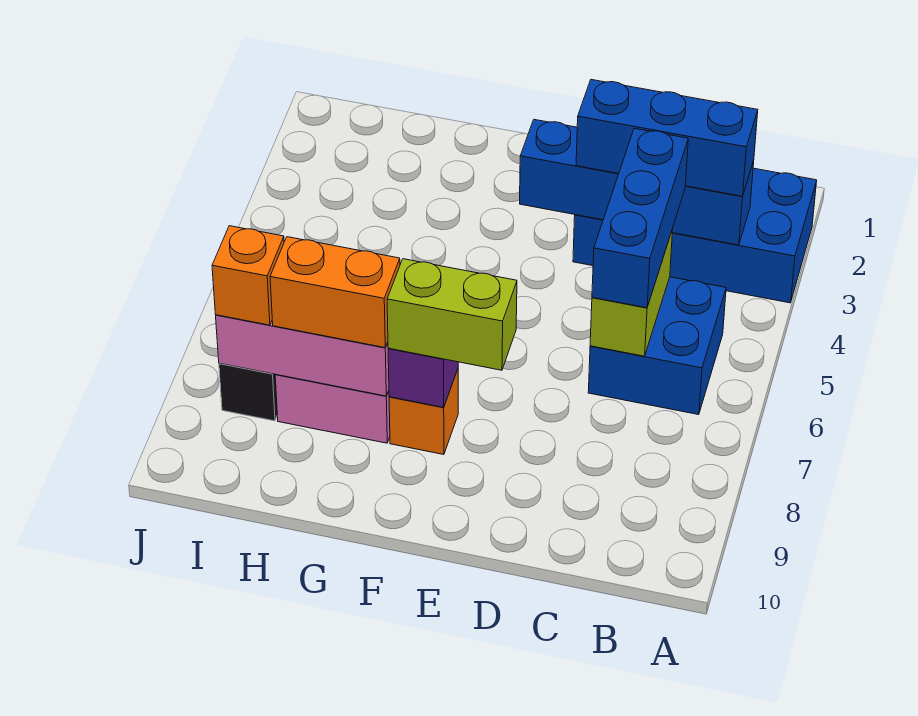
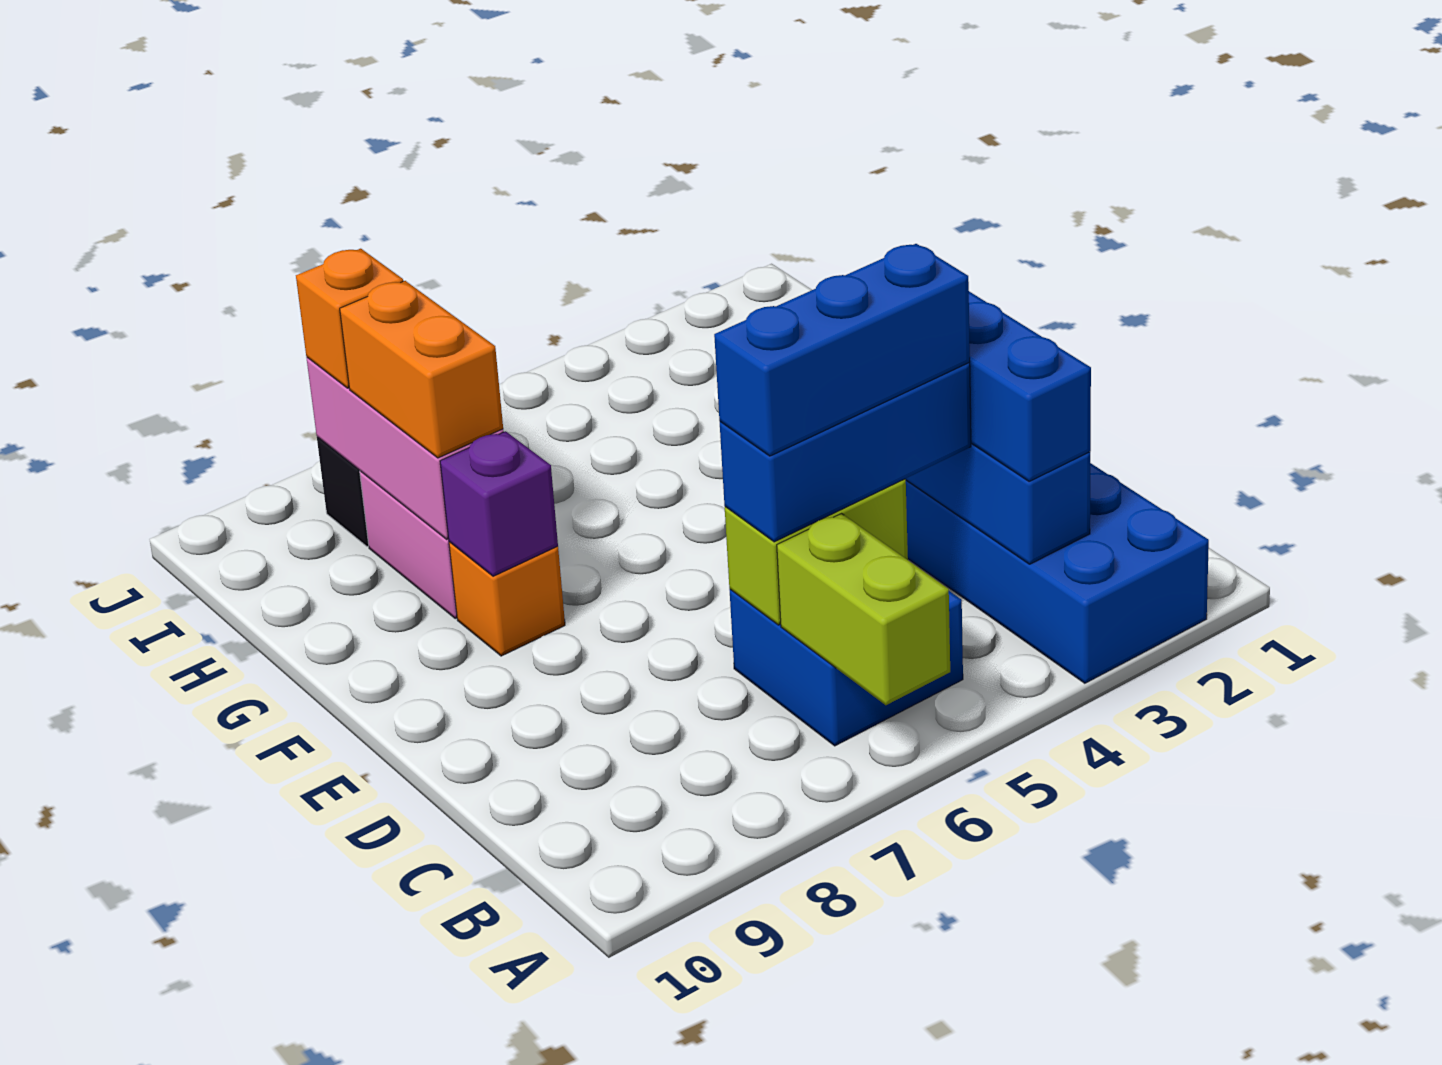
none -> blue brick C4:C6 level 4
lime brick E8:F8 level 3 -> lime brick A6:B6 level 2

